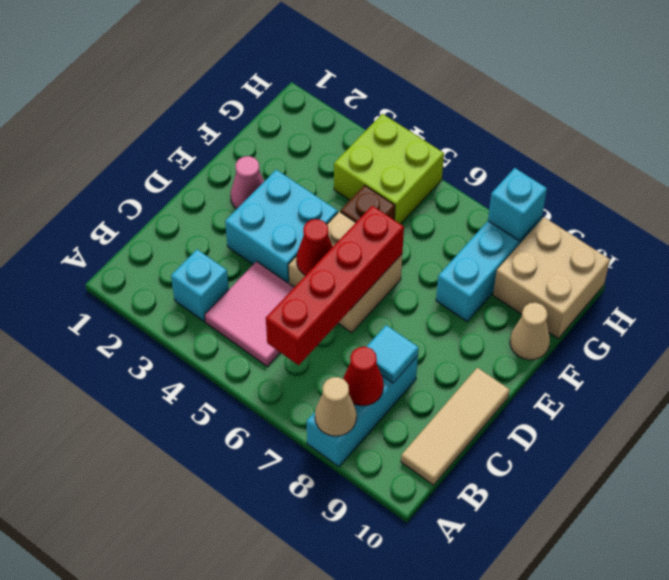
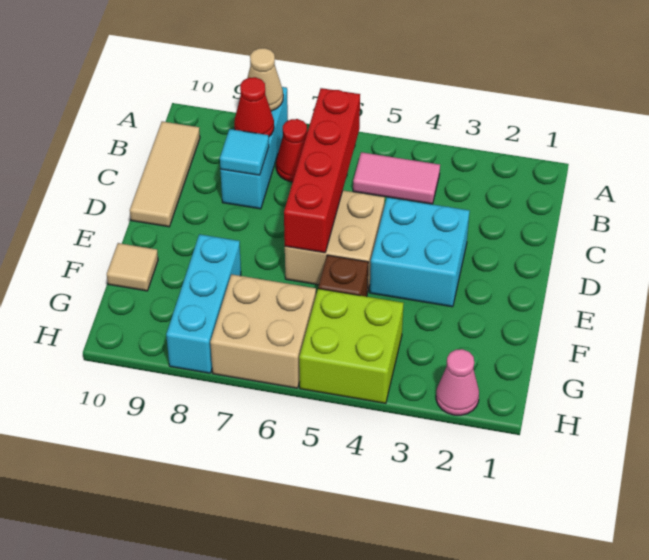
cyan brick B3 level 1 -> none
pink tile B4:C5 level 1 -> pink tile B4:B5 level 1
red cone D5 level 2 -> red cone B7 level 1
pink cone E2 level 1 -> pink cone H2 level 1
tan cone F10 level 1 -> tan tile F10 level 1
tan brick G9:H10 level 1 -> tan brick G6:H7 level 1
cyan brick H8 level 2 -> none

